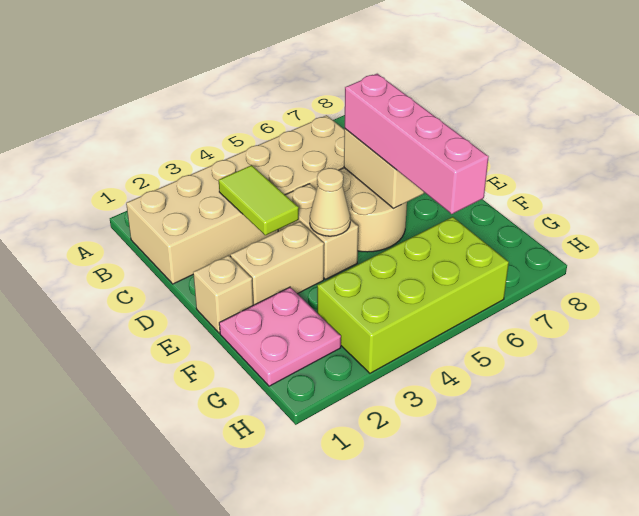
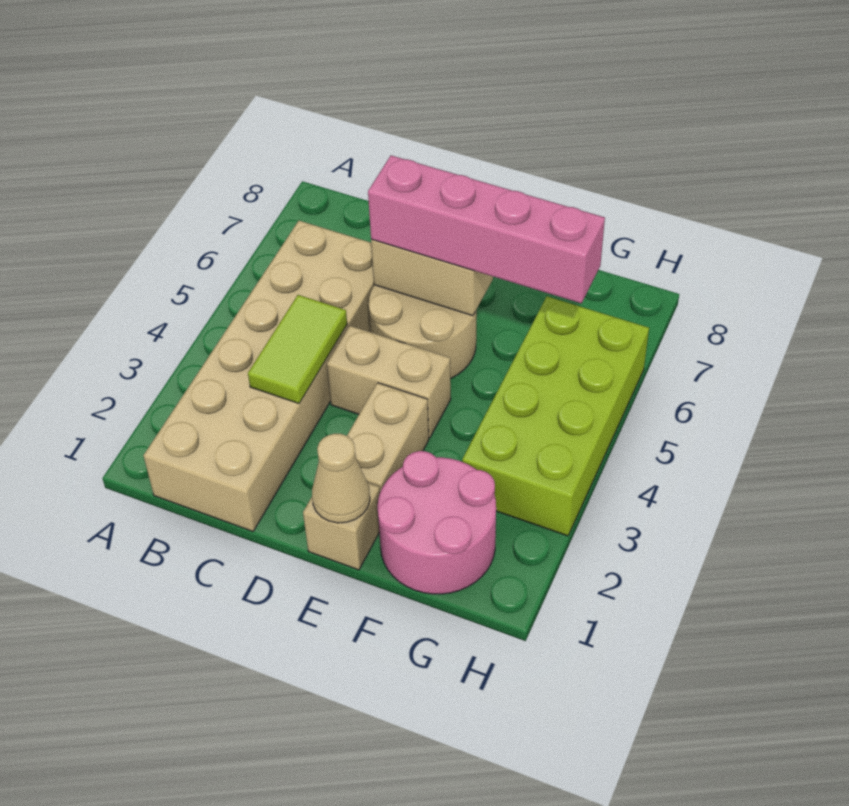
lime tile C3:D3 level 2 -> lime tile C3:C4 level 2
tan cone E4 level 2 -> tan cone E1 level 2
pink plate F1:G2 level 1 -> pink round brick F1:G2 level 1

